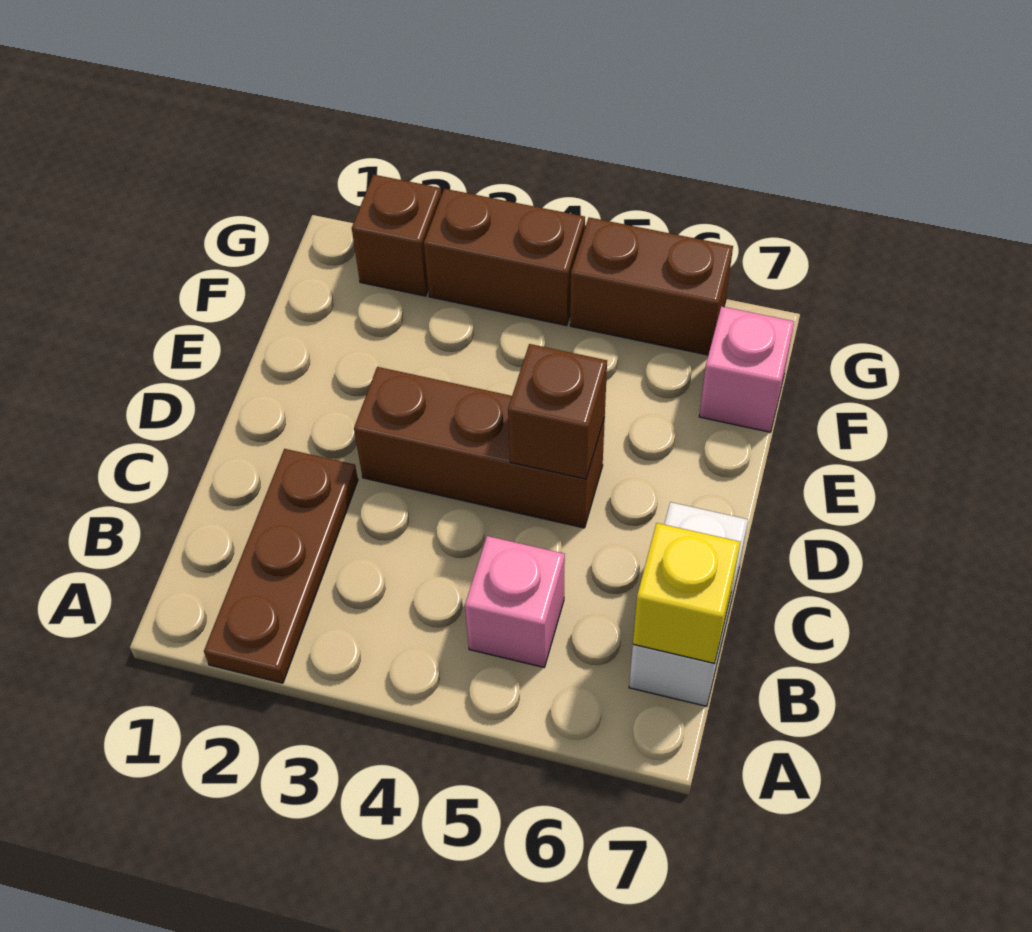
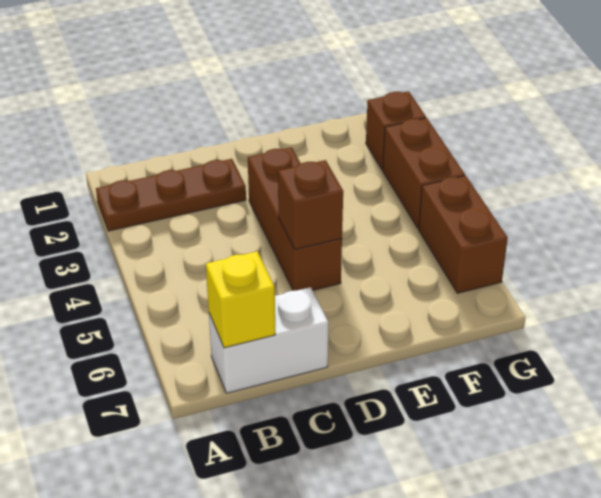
pink brick B5 level 1 -> none
pink brick F7 level 1 -> none

